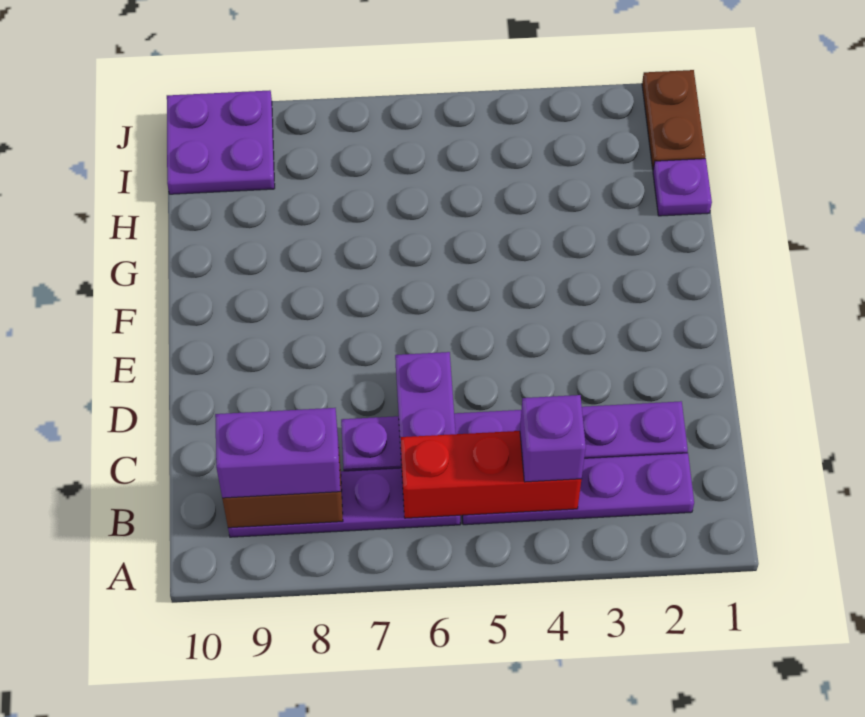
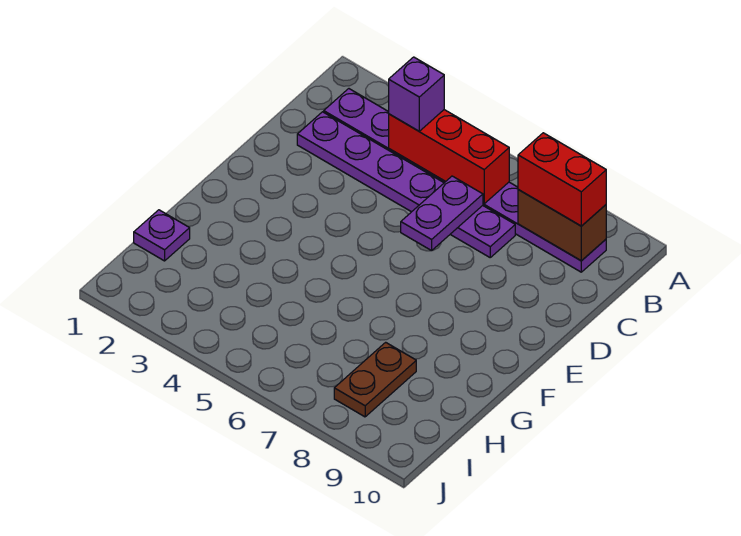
purple brick B8:B9 level 3 -> red brick B8:B9 level 3
brown plate I1:J1 level 1 -> brown plate H8:I8 level 1
purple plate I9:J10 level 1 -> none

